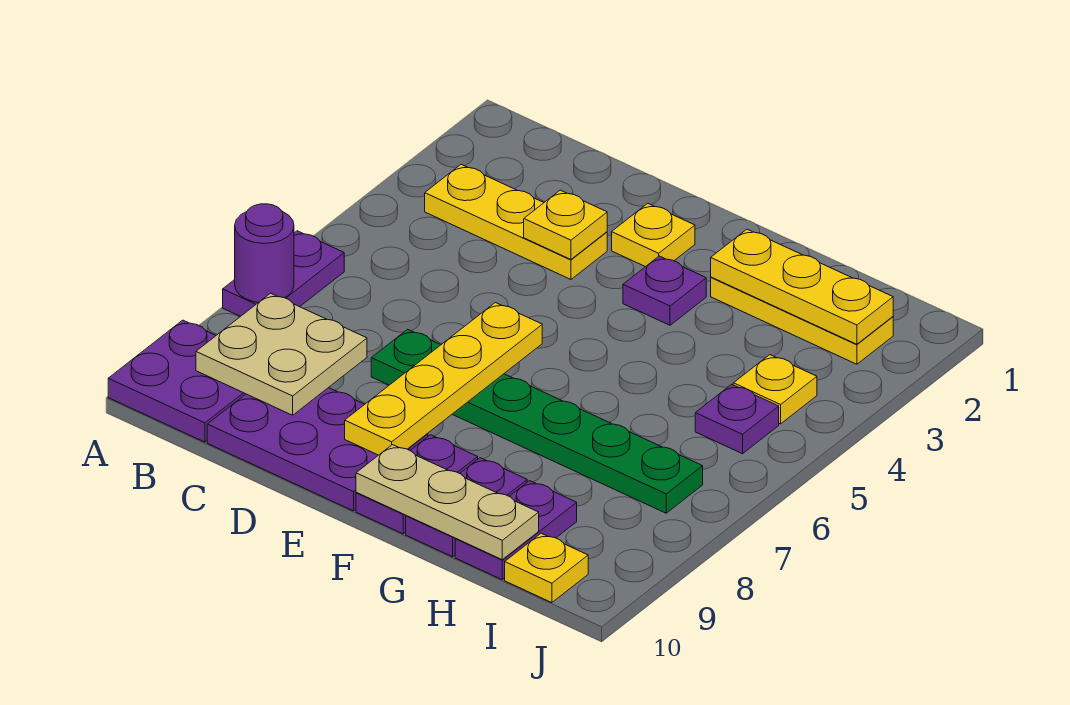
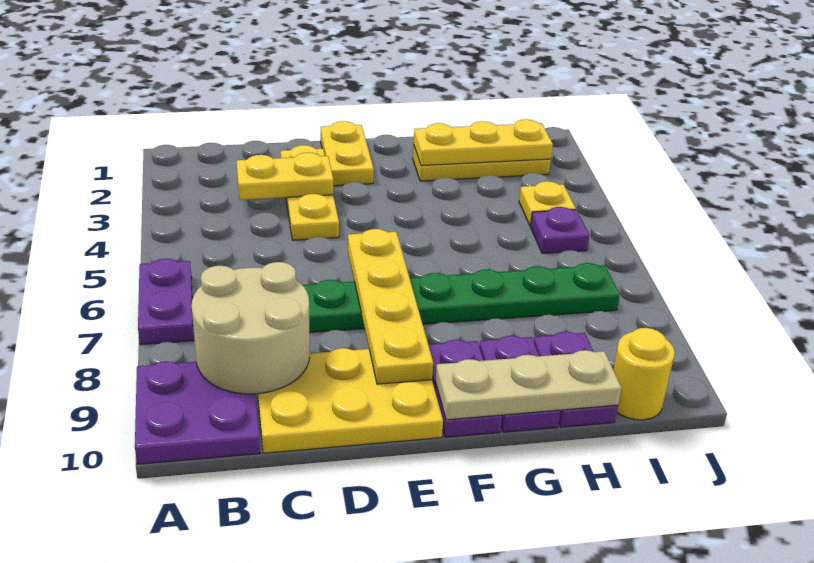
purple round brick A7 level 2 -> none
yellow plate B3:D3 level 1 -> yellow plate D2:D4 level 1
tan plate B8:C9 level 2 -> tan round brick B8:C9 level 2
purple plate C9:E10 level 1 -> yellow plate C9:E10 level 1
yellow plate D3 level 2 -> yellow plate C3:D3 level 2
yellow plate E2 level 1 -> yellow plate E1:E2 level 1
purple plate F3 level 1 -> none
yellow plate I10 level 1 -> yellow round brick I10 level 1

